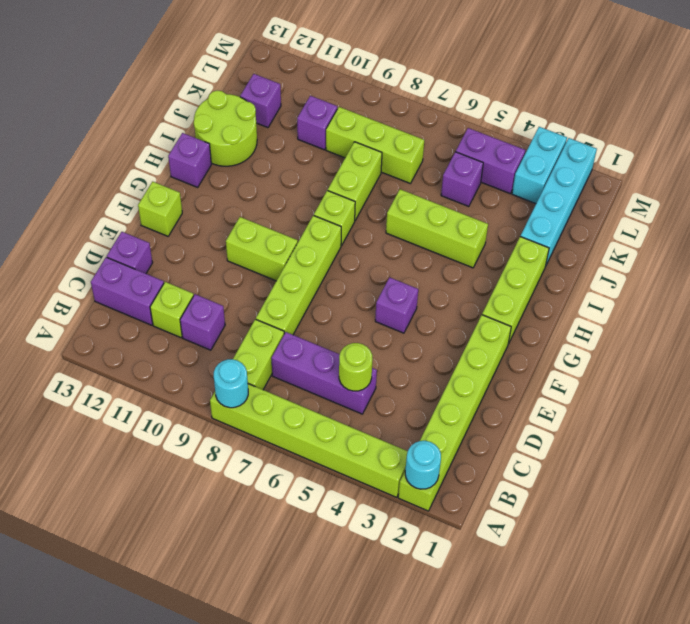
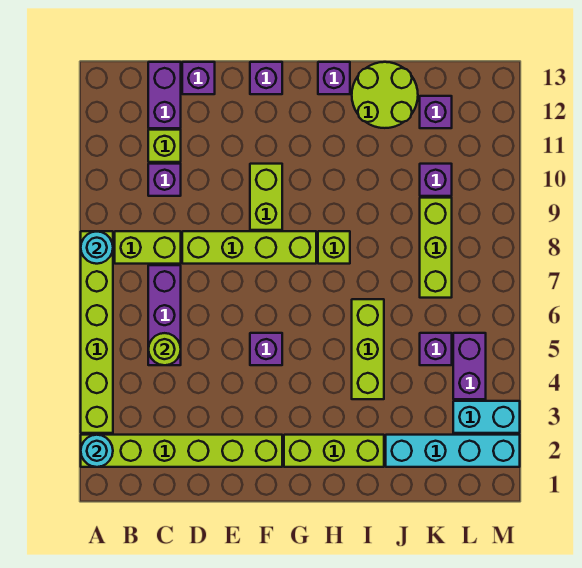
lime brick F13 level 1 -> purple brick F13 level 1
lime brick I8:J8 level 1 -> none

